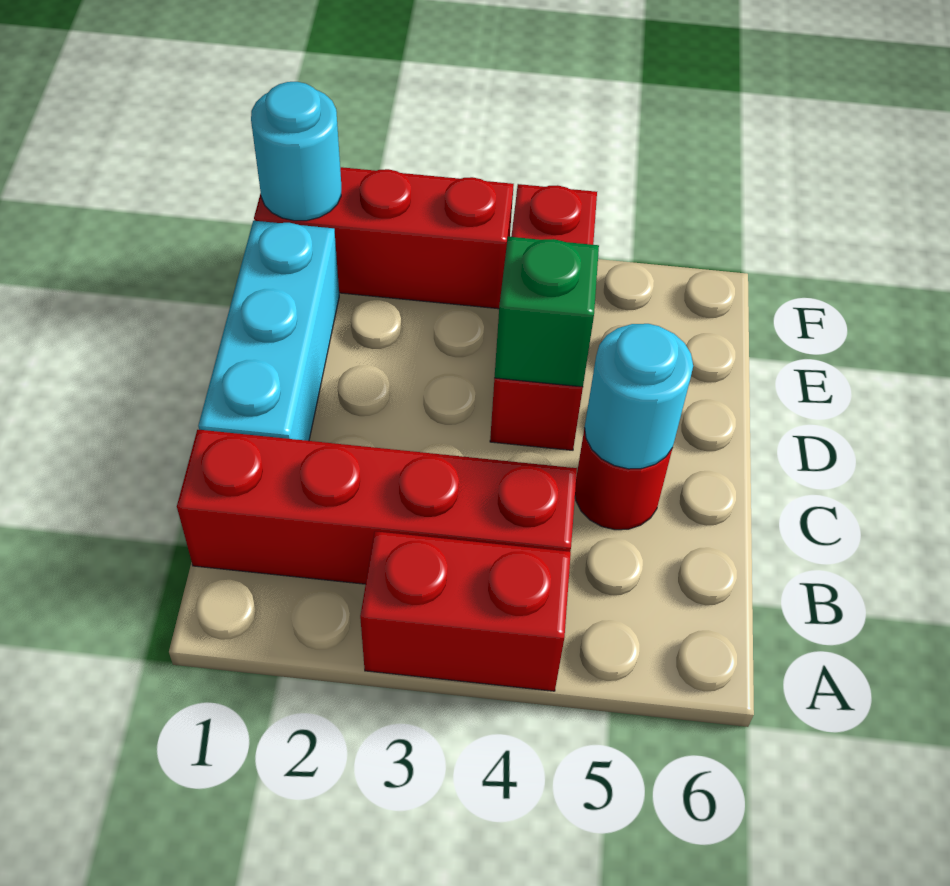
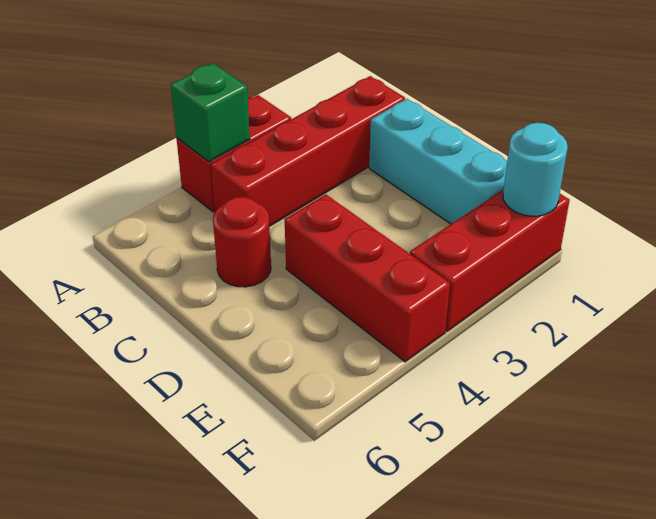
cyan round brick C5 level 2 -> none
green brick D4 level 2 -> green brick A4 level 2

